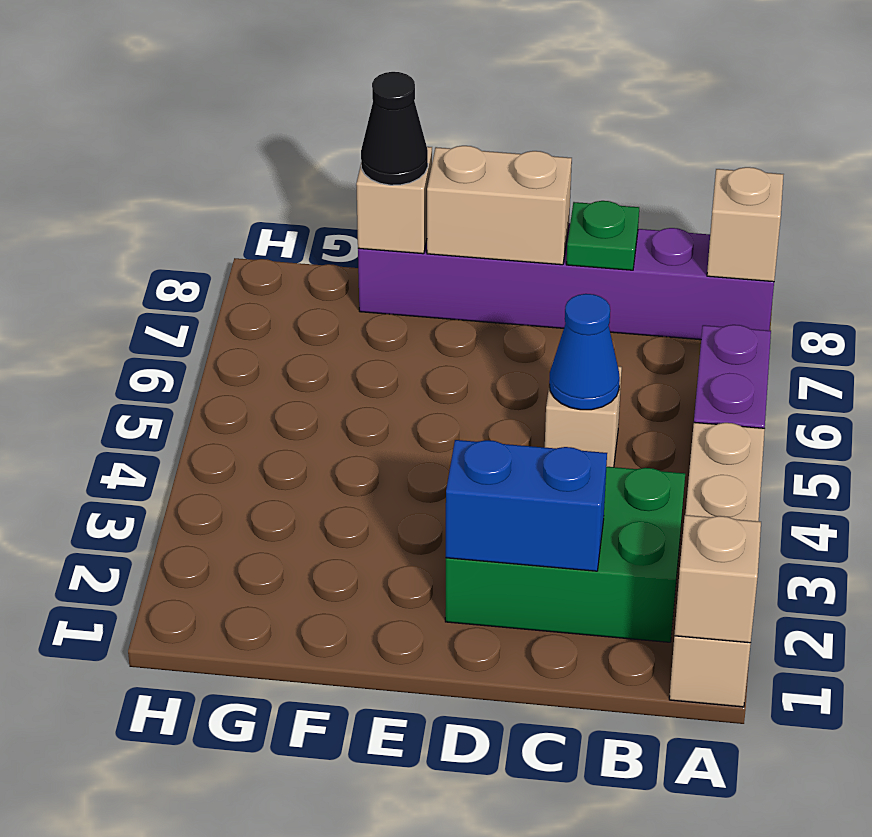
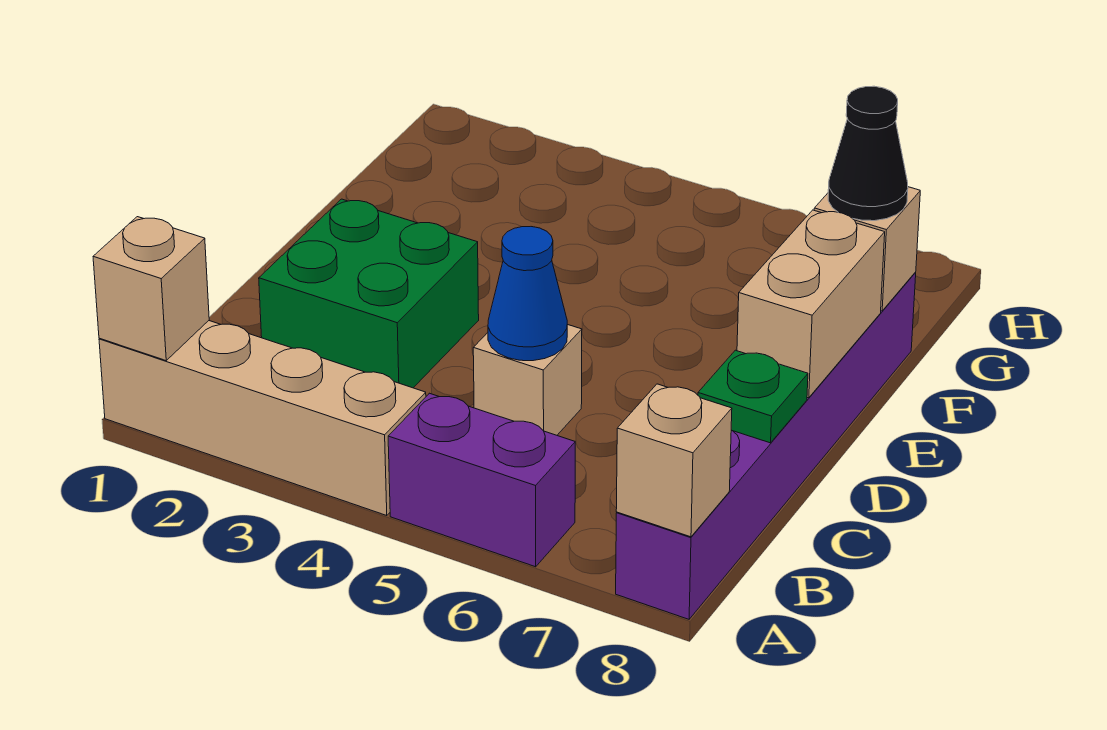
green brick B2:D3 level 1 -> green brick C2:D3 level 1
blue brick C2:D2 level 2 -> none

